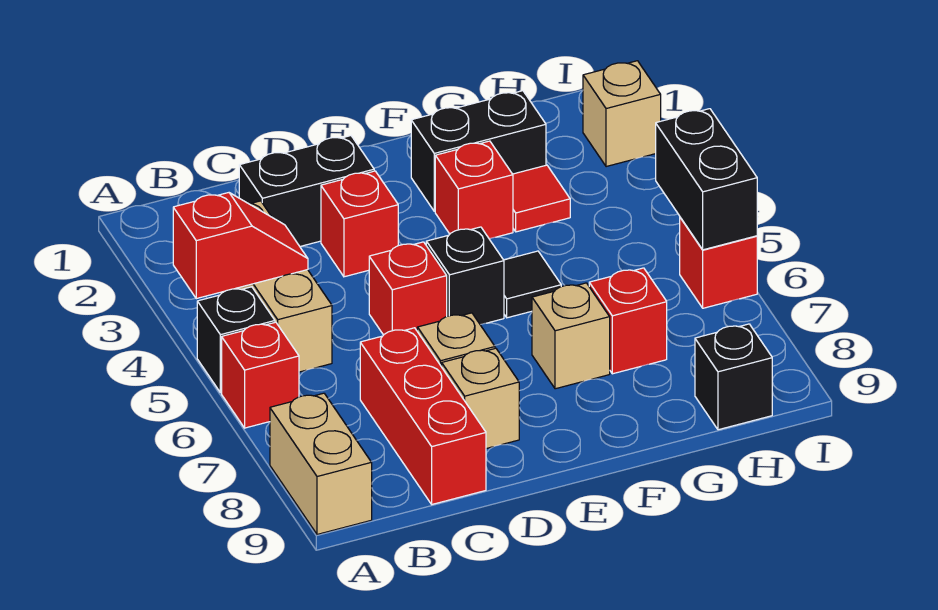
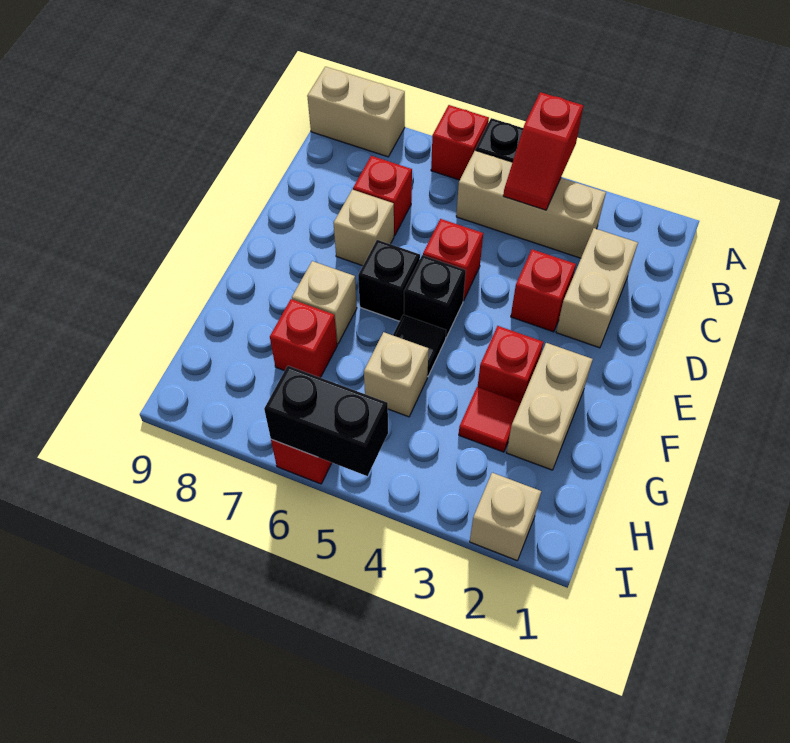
black brick C2:D2 level 1 -> tan brick C2:D2 level 1
red brick C7:C9 level 1 -> red brick C7 level 1
tan brick D8 level 1 -> tan brick G5 level 1
black brick F2:G2 level 1 -> tan brick F2:G2 level 1
black brick H9 level 1 -> black brick E6 level 1

